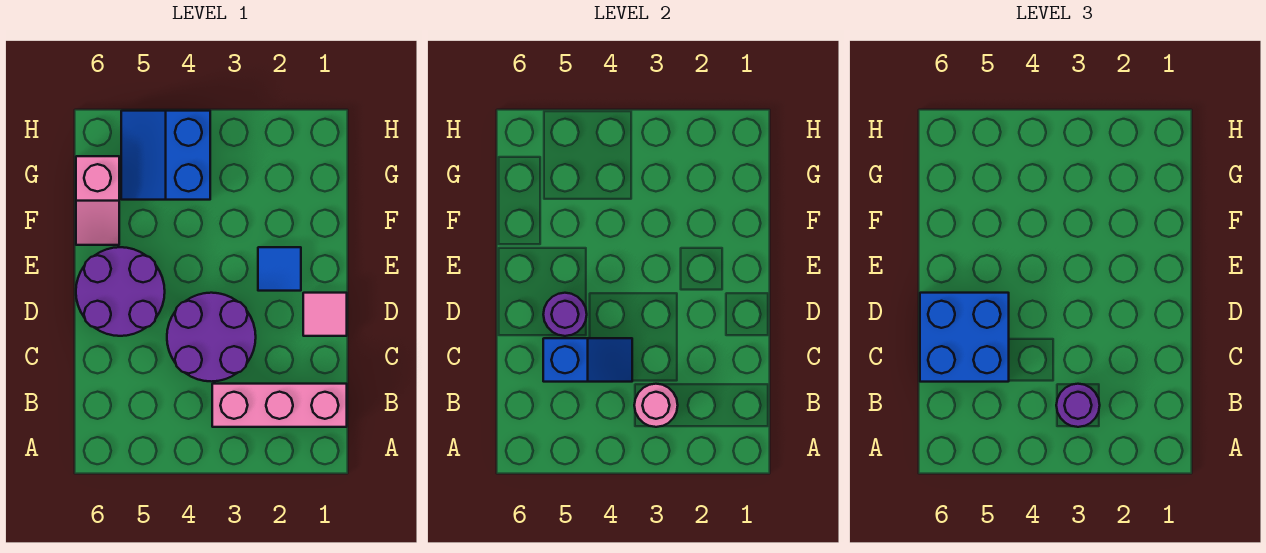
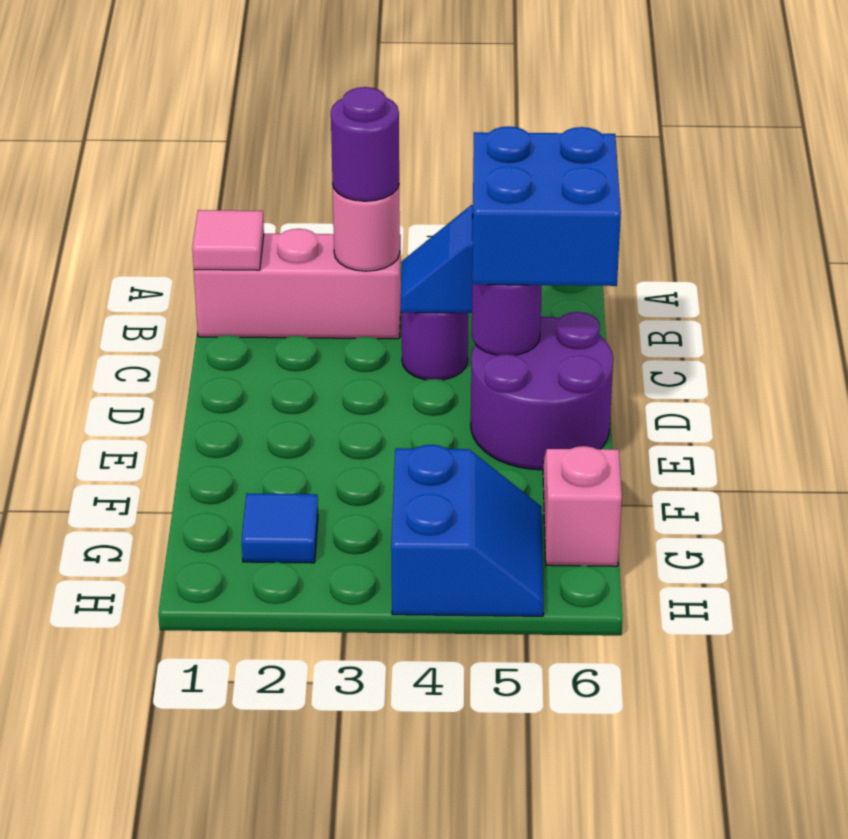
purple round brick C3:D4 level 1 -> purple round brick C4 level 1
pink tile D1 level 1 -> pink tile B1 level 2
blue tile E2 level 1 -> blue tile G2 level 1

